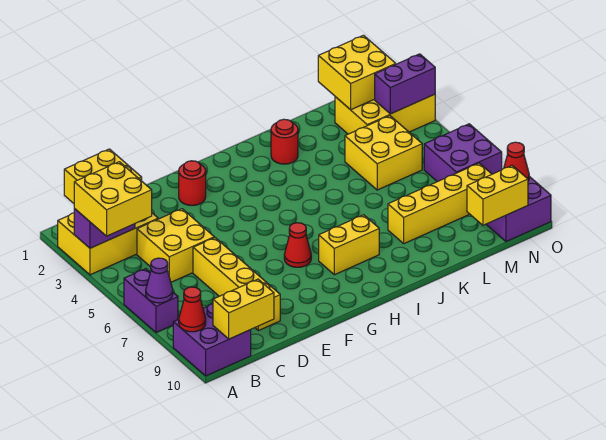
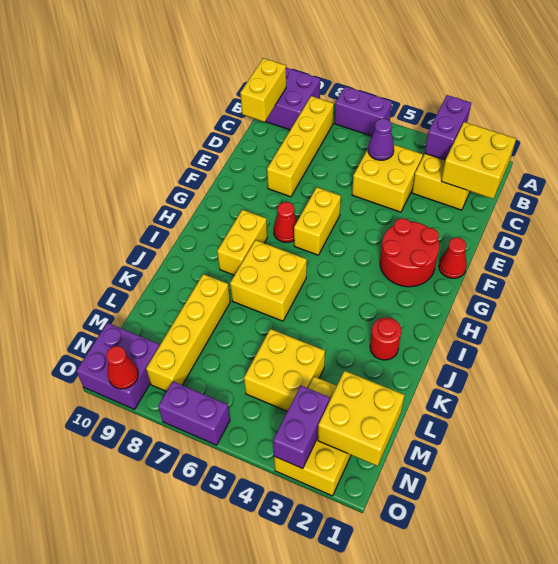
yellow brick A3:B4 level 3 -> yellow brick I6:J7 level 1
purple cone A7 level 2 -> purple cone C5 level 2
red cone A9 level 2 -> red cone F1 level 1
yellow brick D6:D9 level 1 -> yellow brick B8:E8 level 1
red round brick F2 level 1 -> red round brick F2:G3 level 1
yellow brick M10:N10 level 2 -> yellow brick F6:G6 level 1
purple brick N6:O7 level 1 -> purple brick O6:O7 level 1

